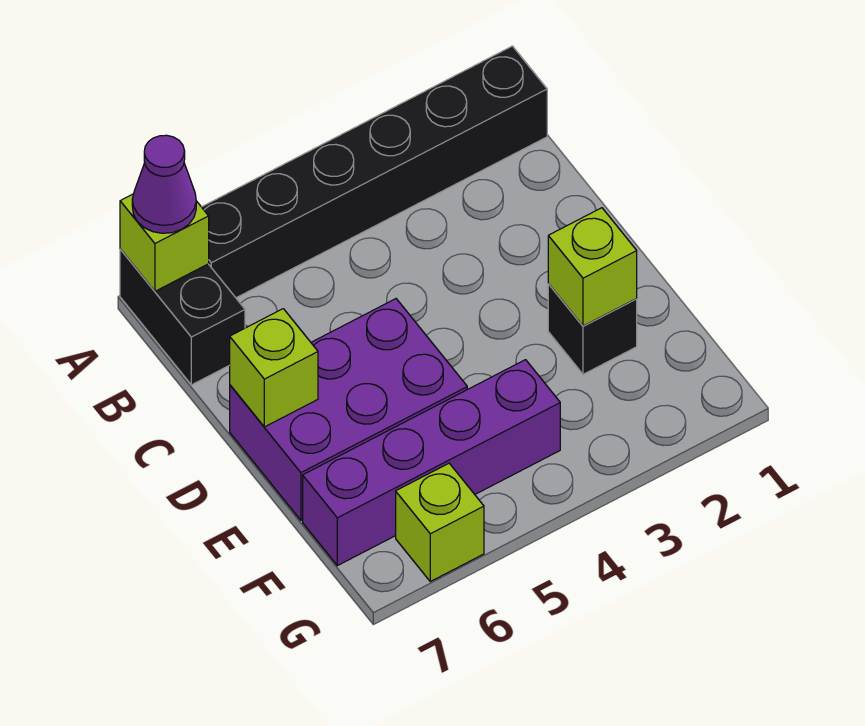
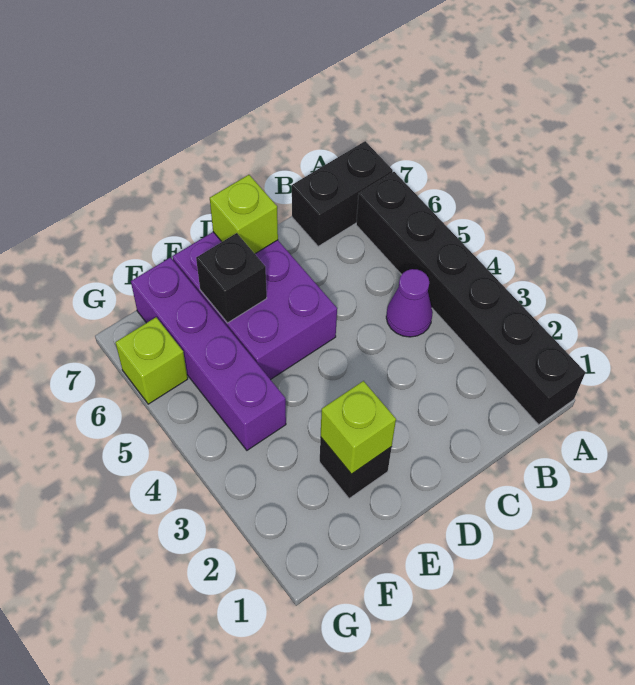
lime brick A7 level 2 -> none
purple cone A7 level 3 -> purple cone B4 level 1
none -> black brick E6 level 2

